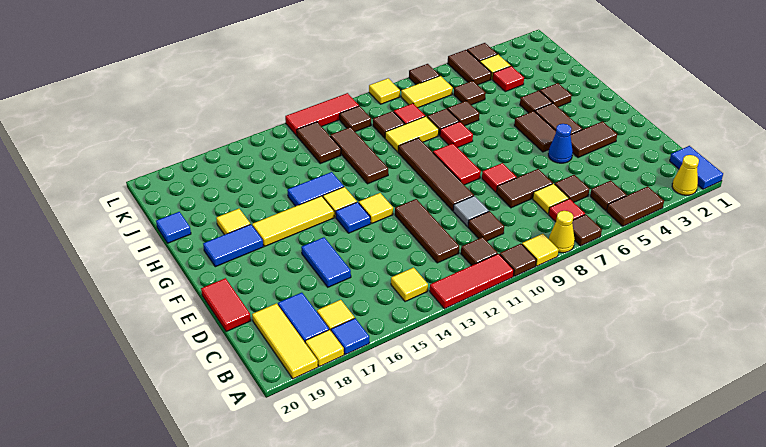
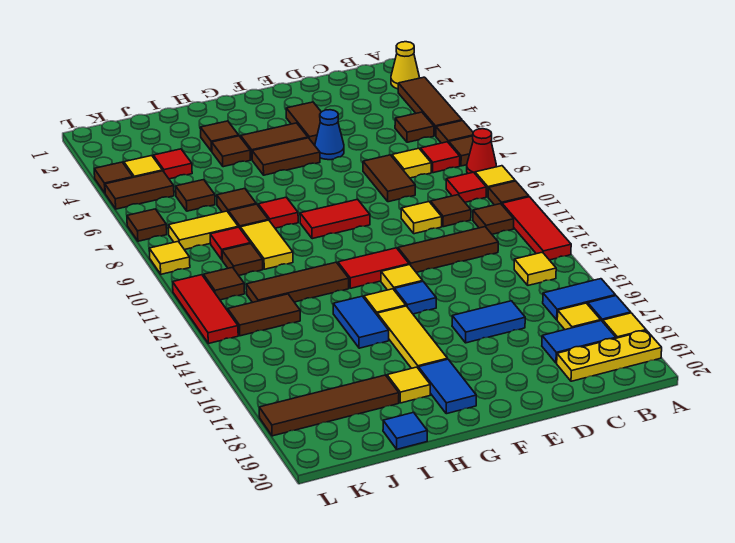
blue tile A1:B1 level 1 -> blue tile A16:B16 level 1
brown tile A4:A5 level 1 -> brown tile A3:A5 level 1
yellow cone A8 level 1 -> red cone A8 level 1
yellow tile A19:C19 level 1 -> yellow plate A19:C19 level 1
brown tile C6 level 1 -> brown tile A6 level 1
grey tile D10 level 1 -> yellow tile D10 level 1
red tile D20:E20 level 1 -> red tile F12:G12 level 1
red tile E8 level 1 -> red tile B9 level 1
brown tile E10:H10 level 1 -> brown tile I18:L18 level 1
yellow tile K7:K8 level 1 -> yellow tile J8:K8 level 1

